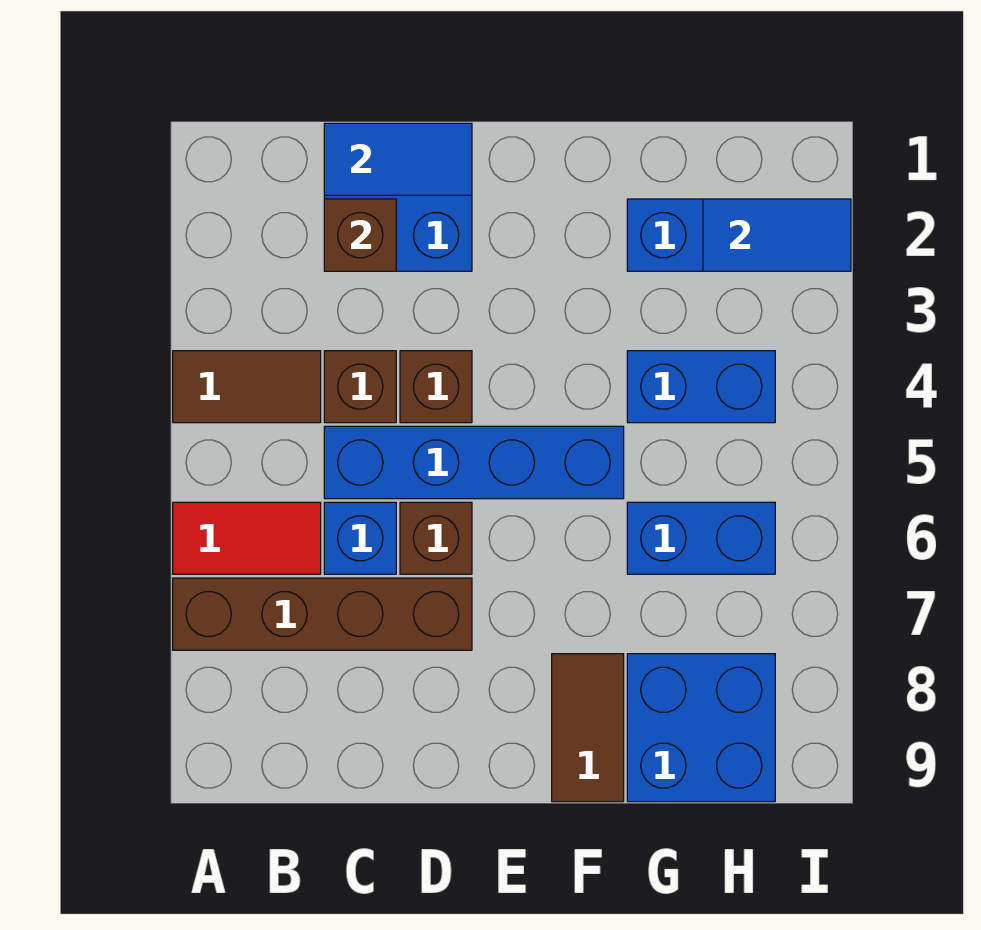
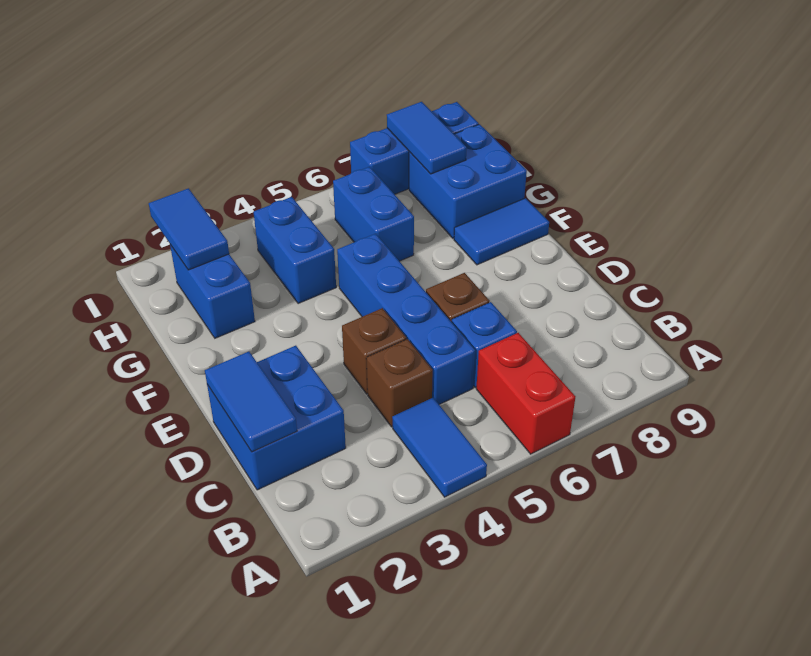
brown tile A4:B4 level 1 -> blue tile A4:B4 level 1
red tile A6:B6 level 1 -> red brick A6:B6 level 1
brown brick A7:D7 level 1 -> none
brown brick C2 level 2 -> none
brown tile F8:F9 level 1 -> blue tile F8:F9 level 1
none -> blue tile H8:I8 level 2
none -> blue brick I7:I9 level 1

